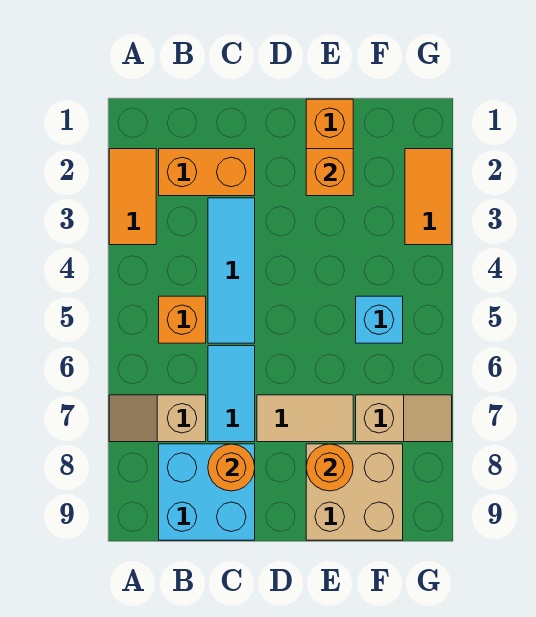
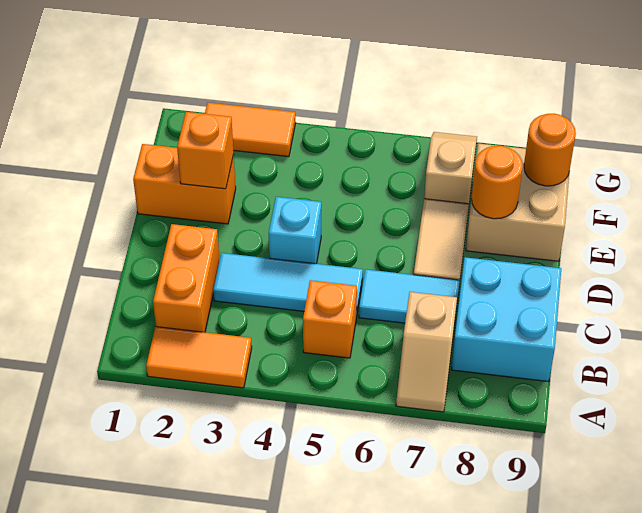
orange round brick C8 level 2 -> orange round brick F9 level 2
cyan brick F5 level 1 -> cyan brick D4 level 1

